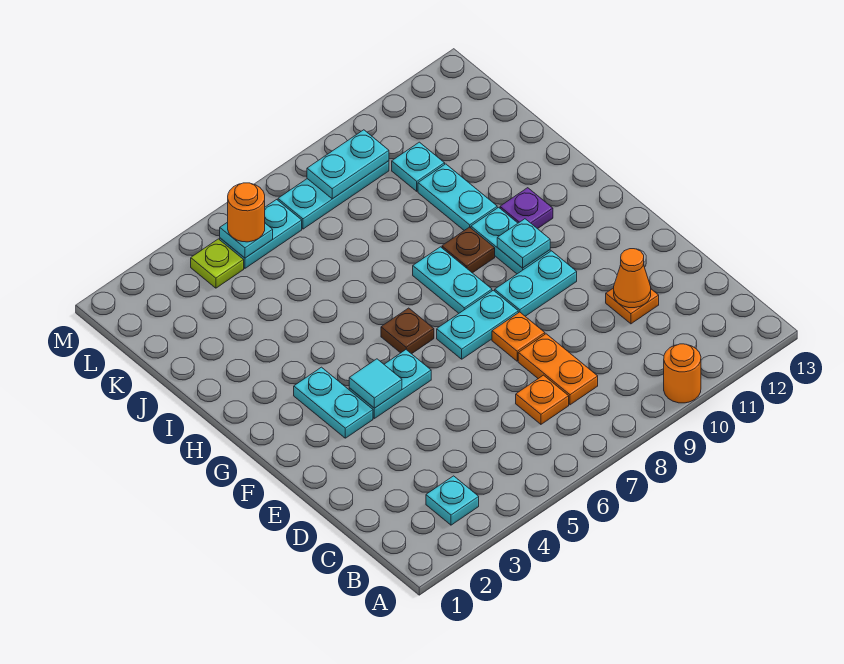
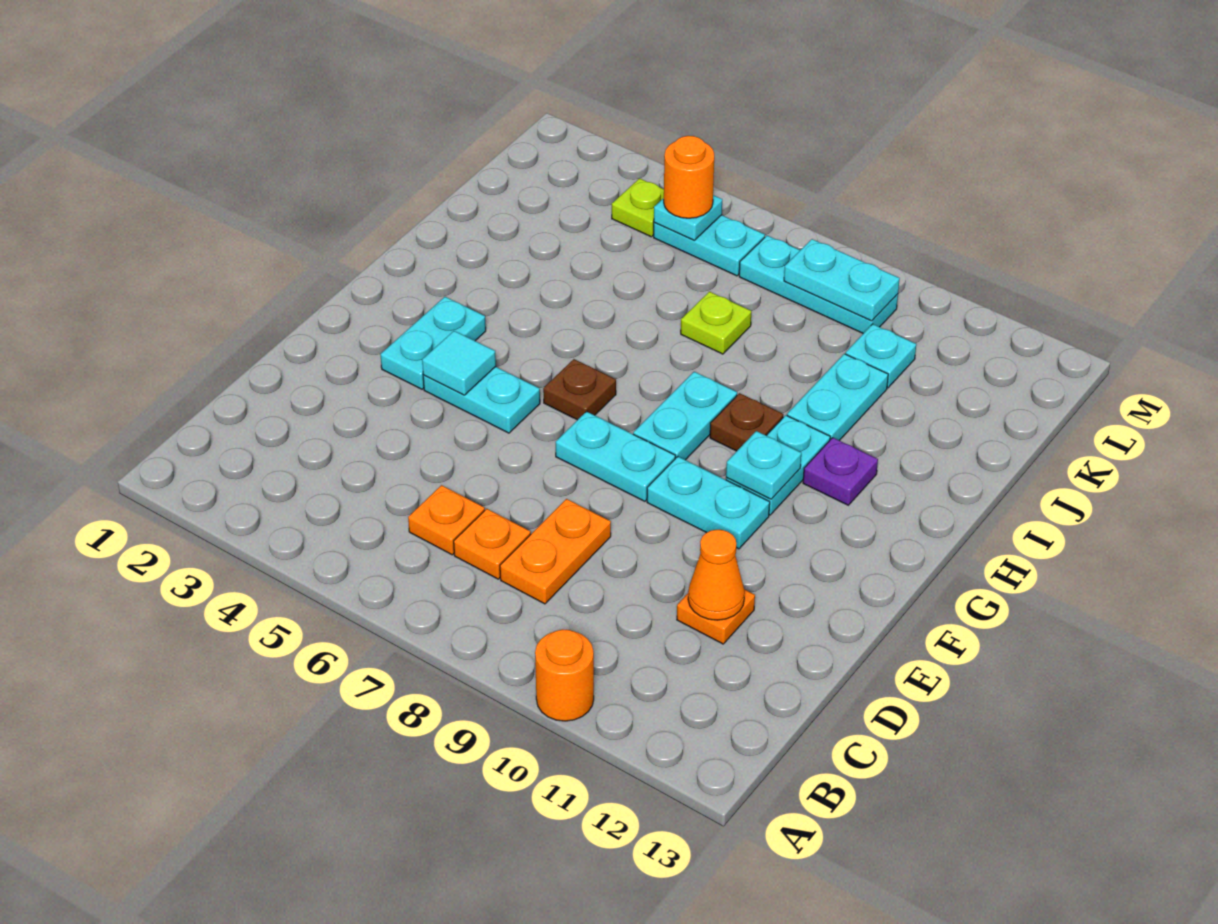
cyan plate B3 level 1 -> none
orange plate E8 level 1 -> orange plate C6 level 1
none -> lime plate J7 level 1

